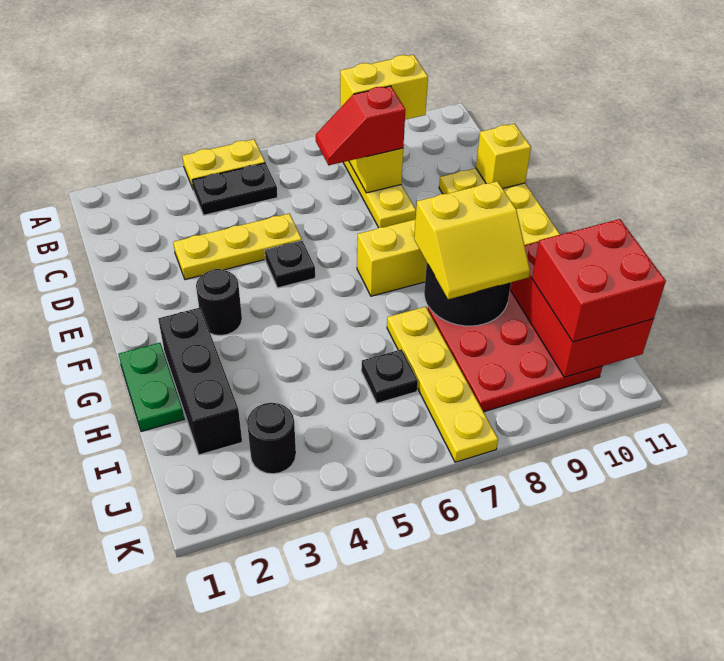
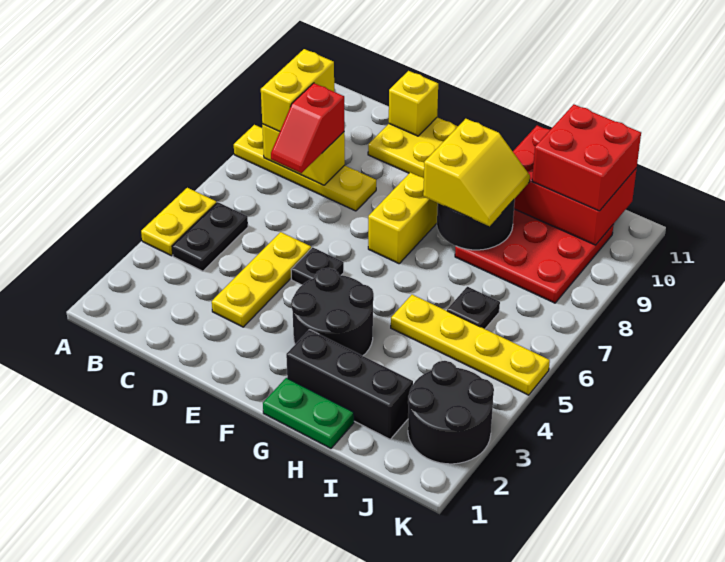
black round brick F3 level 1 -> black round brick F3:G4 level 1
yellow plate H7:K7 level 1 -> yellow plate H5:K5 level 1
black round brick J3 level 1 -> black round brick J2:K3 level 1

